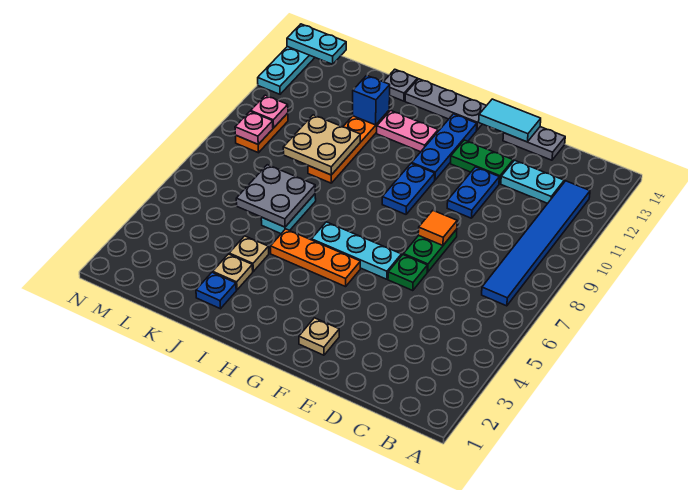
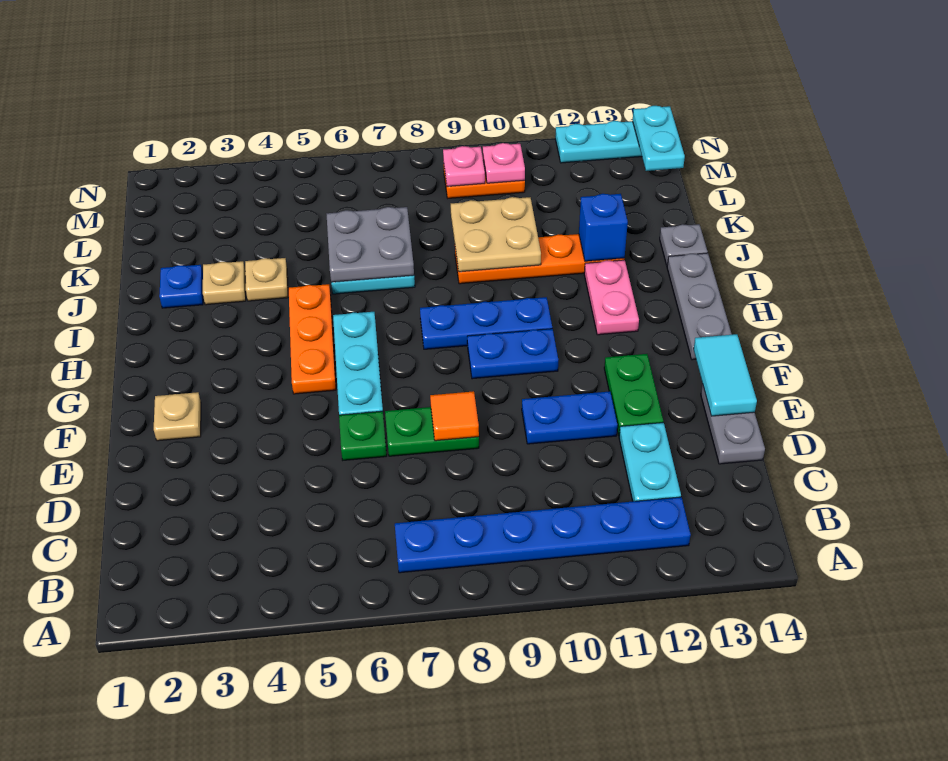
blue tile B7:B12 level 1 -> blue plate B7:B12 level 1
blue plate G11:G13 level 1 -> blue plate H8:H10 level 1

